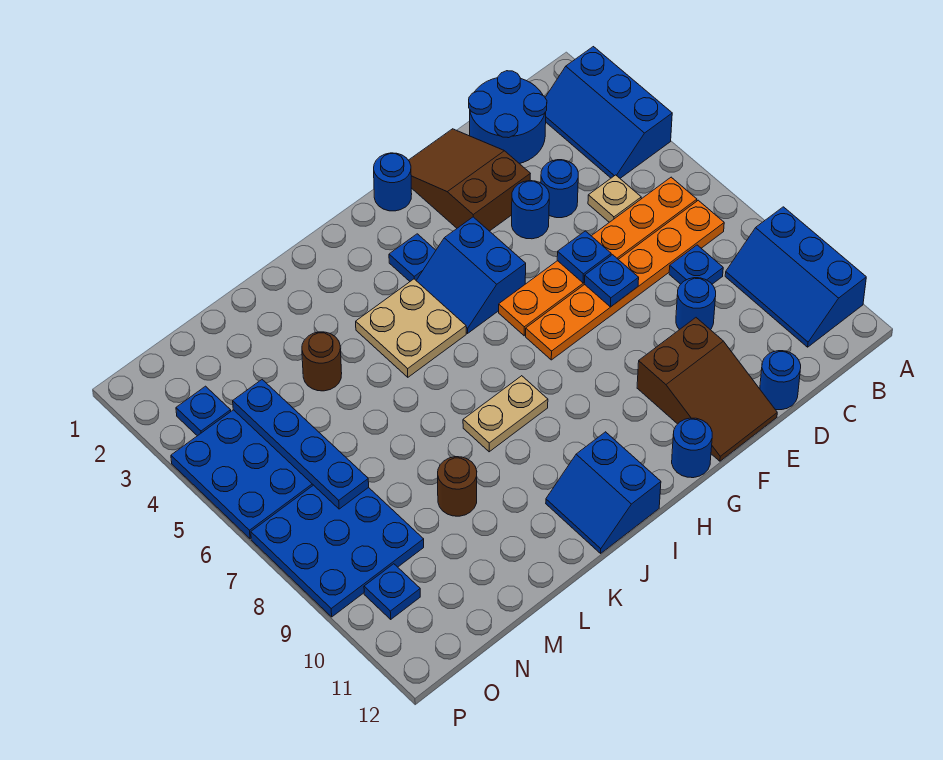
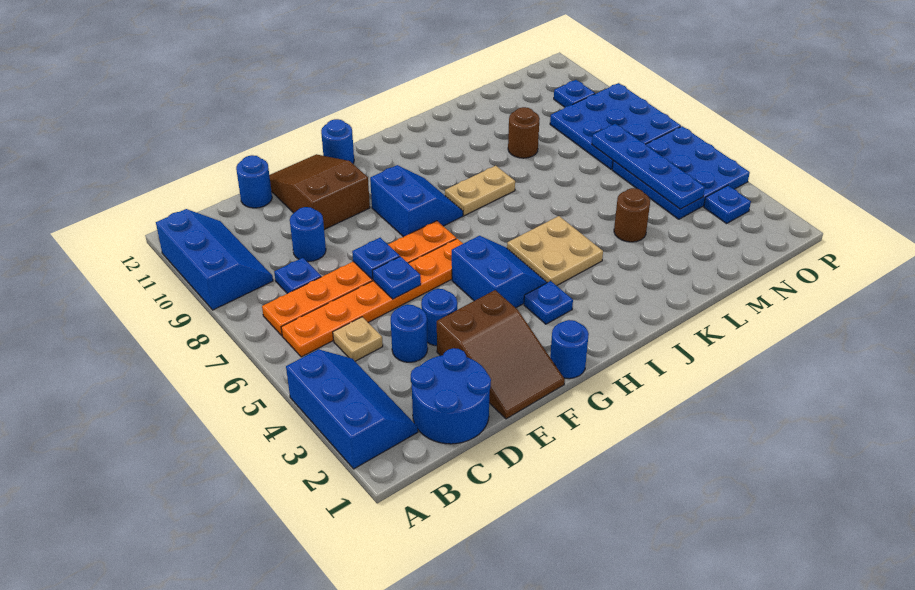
blue slope I11:J12 level 1 top I -> blue slope G8:H9 level 1 top G

